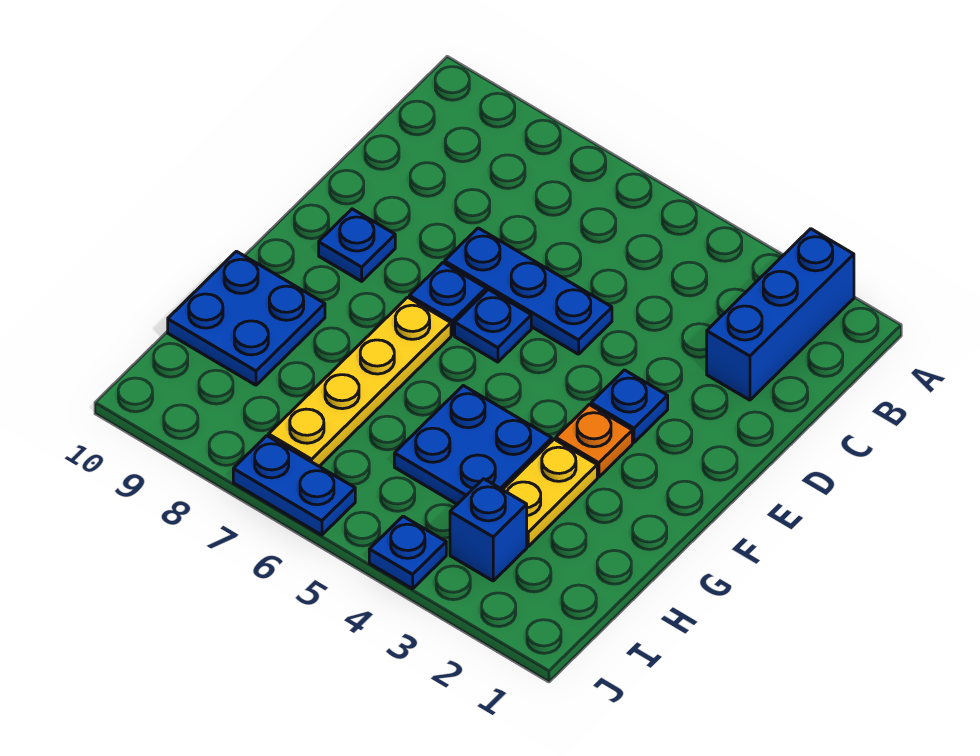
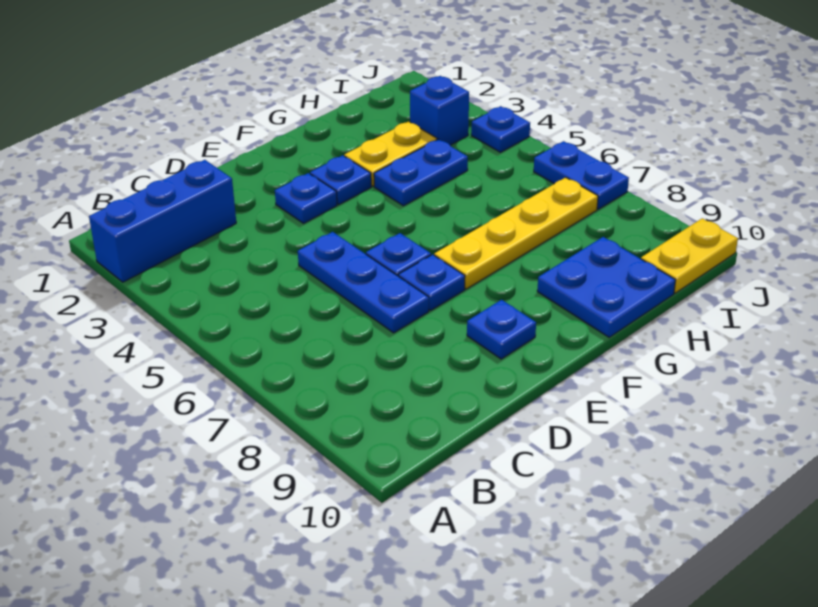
orange plate F3 level 1 -> blue plate F3 level 1
blue plate G4:H5 level 1 -> blue plate G4:H4 level 1
none -> yellow plate I10:J10 level 1

